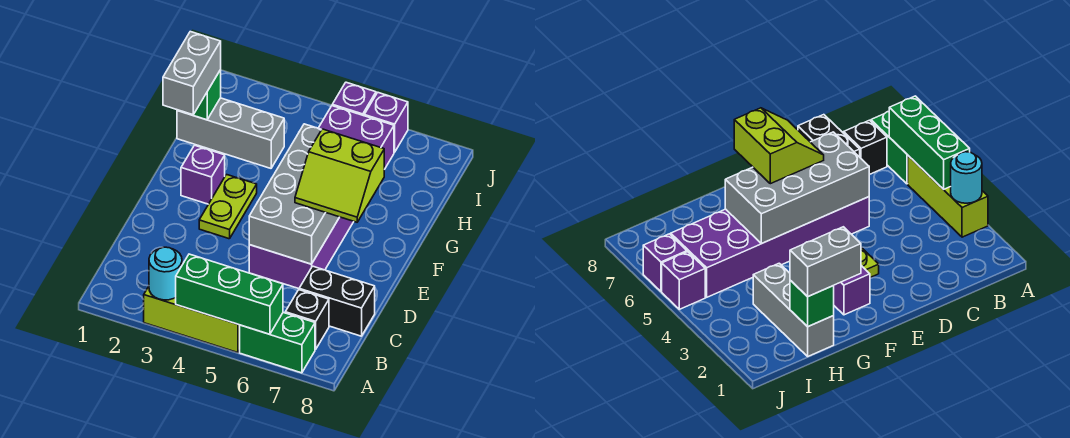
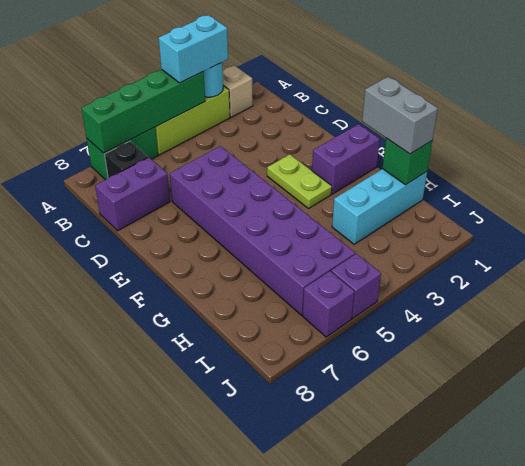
none -> tan brick A2 level 1
none -> cyan brick A3:A4 level 3
green brick A4:A6 level 2 -> green brick A4:A7 level 2
black brick C7:C8 level 1 -> purple brick C7:C8 level 1
grey brick D5:G6 level 2 -> none
lime slope E6:F7 level 3 top F -> none
purple brick F2 level 1 -> purple brick F1:F2 level 1
grey brick H1:H3 level 1 -> cyan brick H1:H3 level 1

